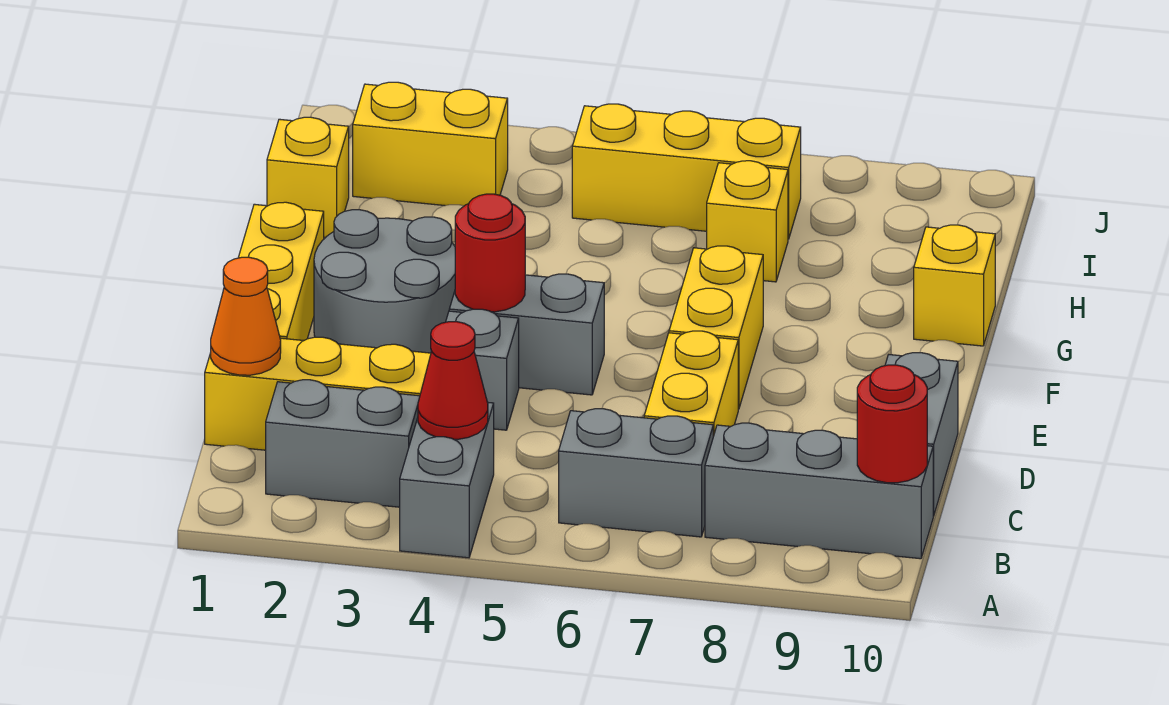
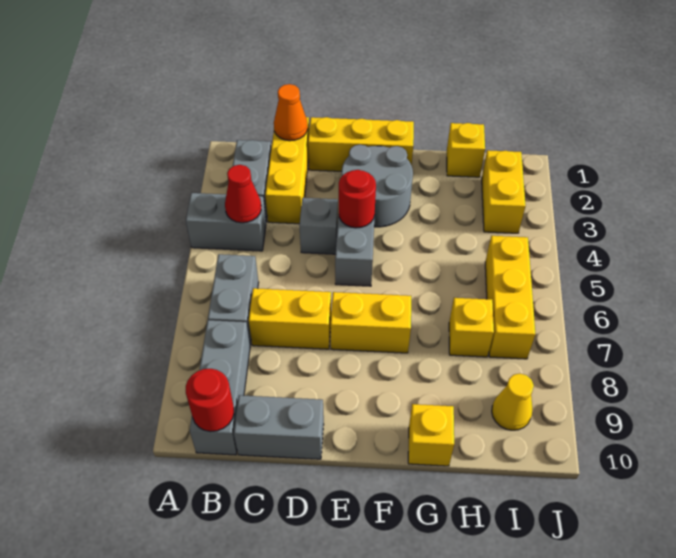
none -> yellow cone I9 level 1

